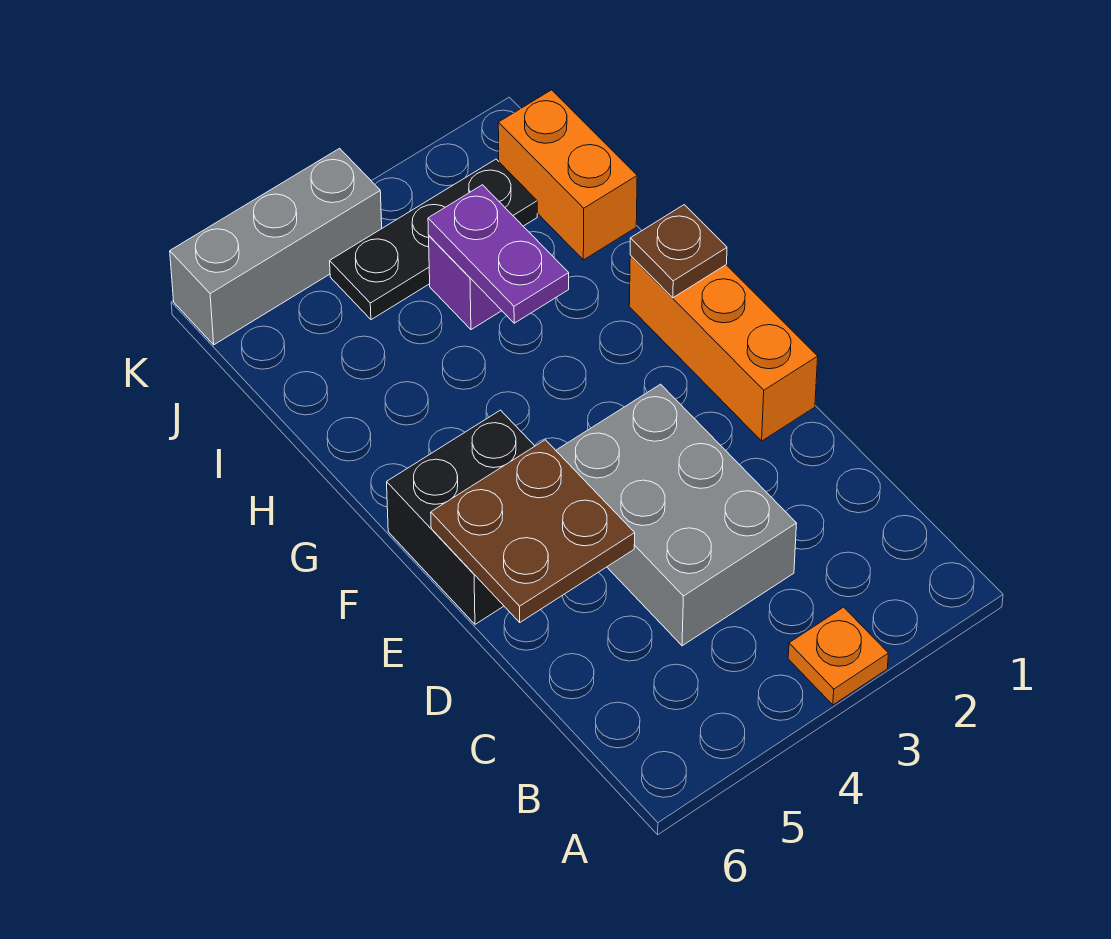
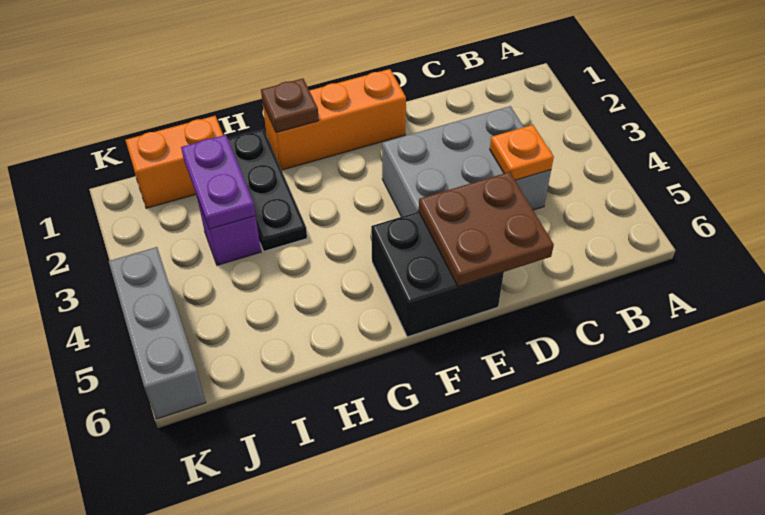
orange plate A3 level 1 -> orange plate C4 level 2
purple plate H3:I3 level 2 -> purple plate I2:I3 level 2
black plate J2:J4 level 1 -> black plate H1:H3 level 1

